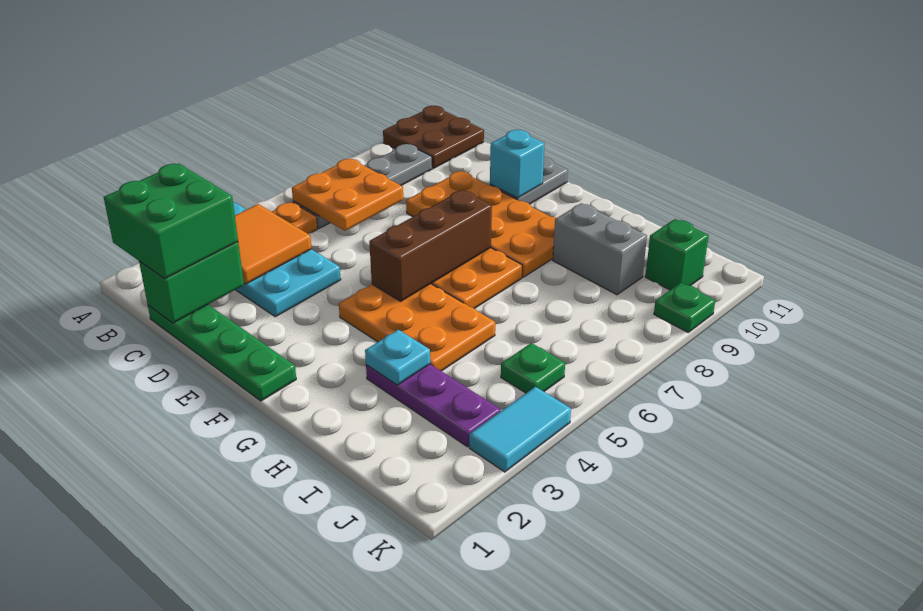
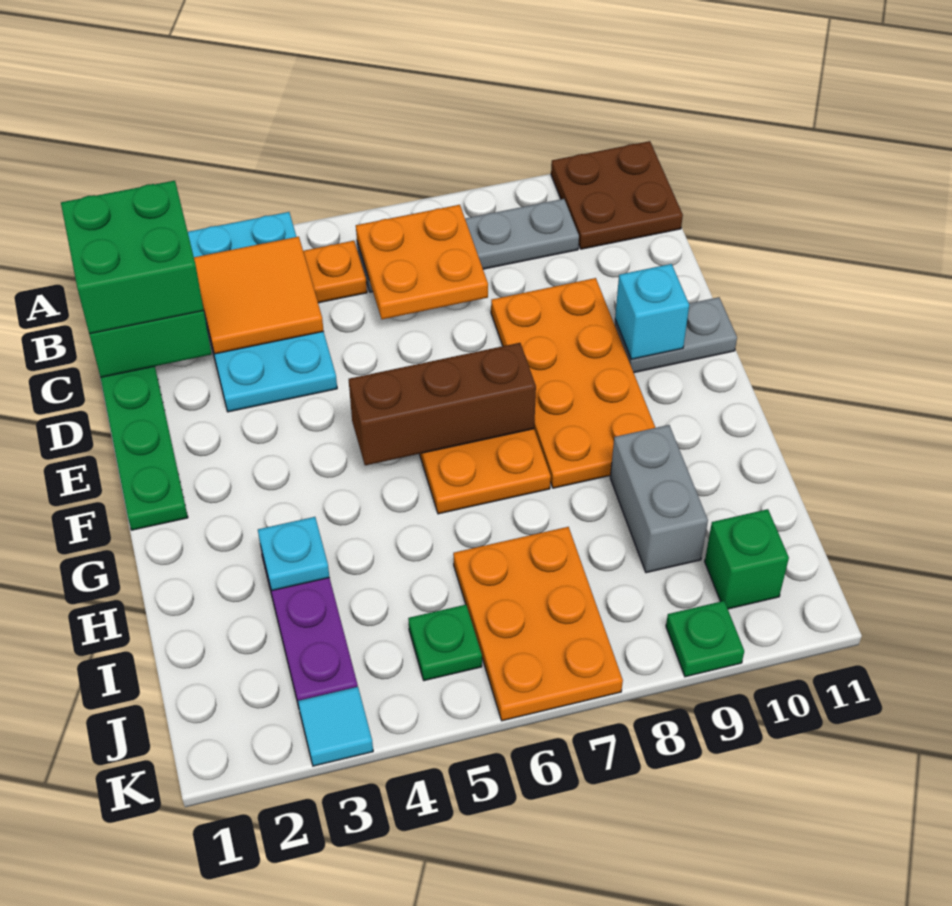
orange plate F4:H5 level 1 -> orange plate I6:K7 level 1
cyan tile K3:K4 level 1 -> cyan tile K3 level 1

